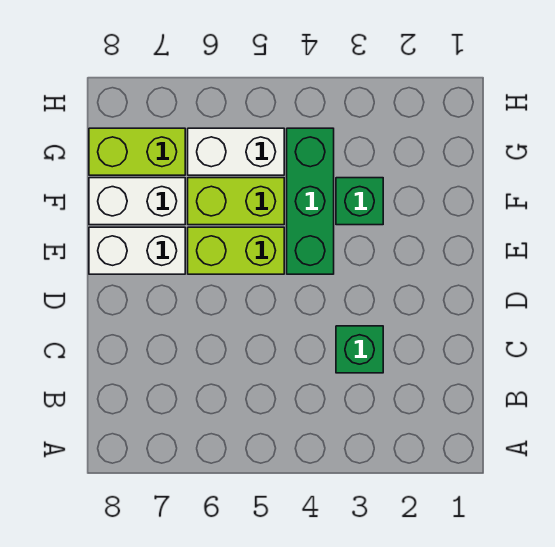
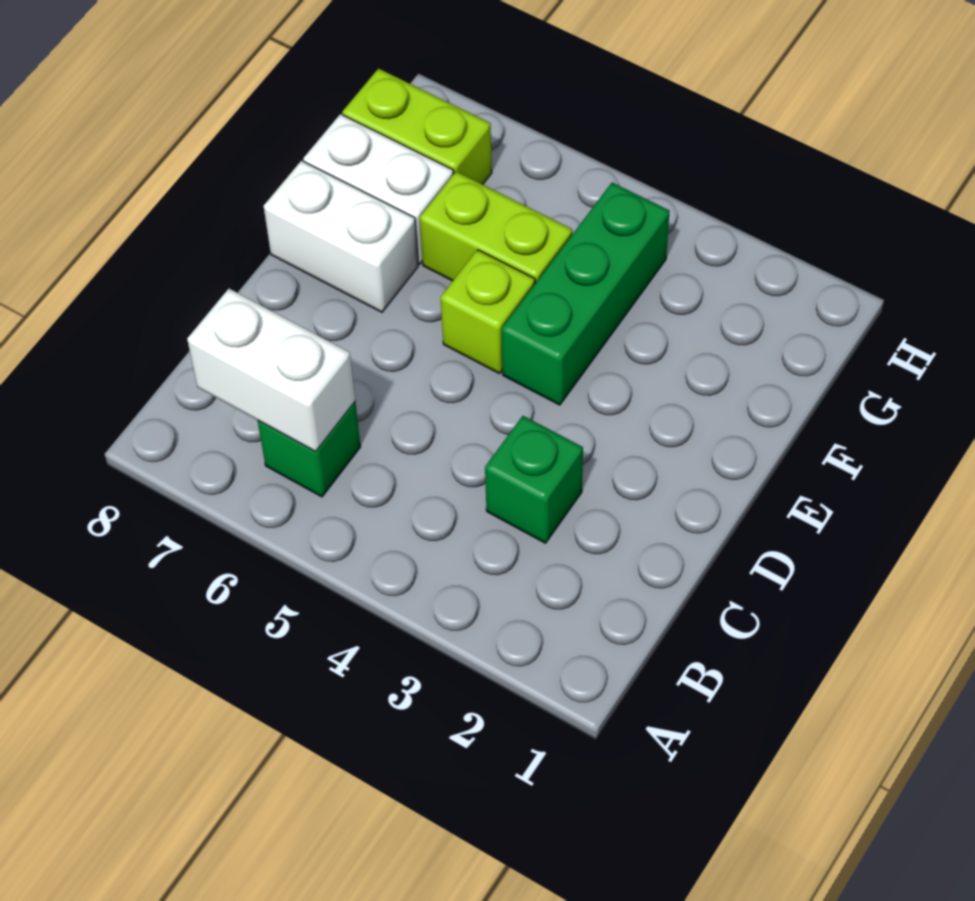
lime brick E5:E6 level 1 -> lime brick E5 level 1
green brick F3 level 1 -> green brick B6 level 1
white brick G5:G6 level 1 -> white brick B6:B7 level 2

